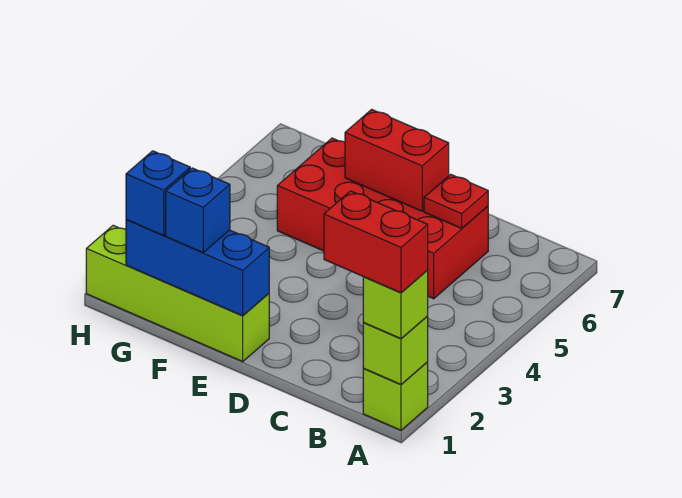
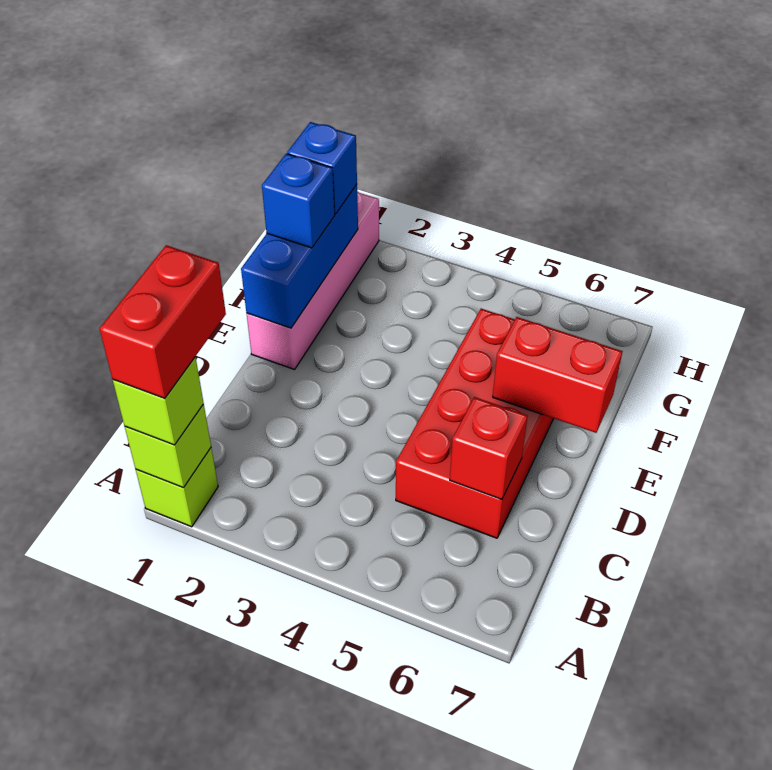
red plate C6 level 2 -> red brick C6 level 2
red brick D6:E6 level 2 -> red brick E6:E7 level 2
lime brick E1:H1 level 1 -> pink brick E1:H1 level 1

